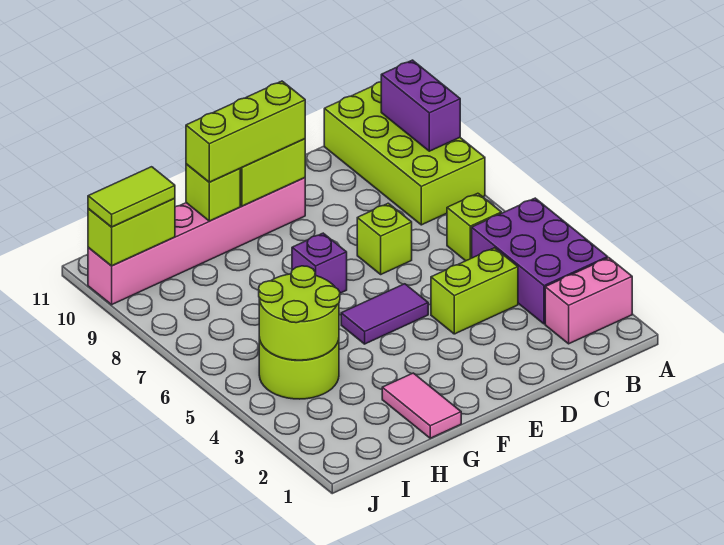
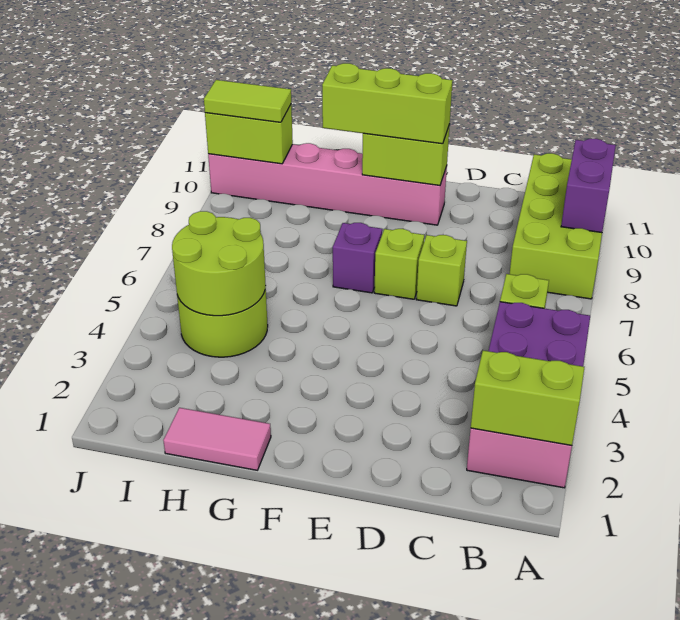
lime brick C4:D4 level 1 -> lime brick A2:B2 level 2
purple tile E5:F5 level 1 -> none
pink tile G1:G2 level 1 -> pink tile G1:H1 level 1
lime brick G10 level 2 -> lime brick E7 level 1

